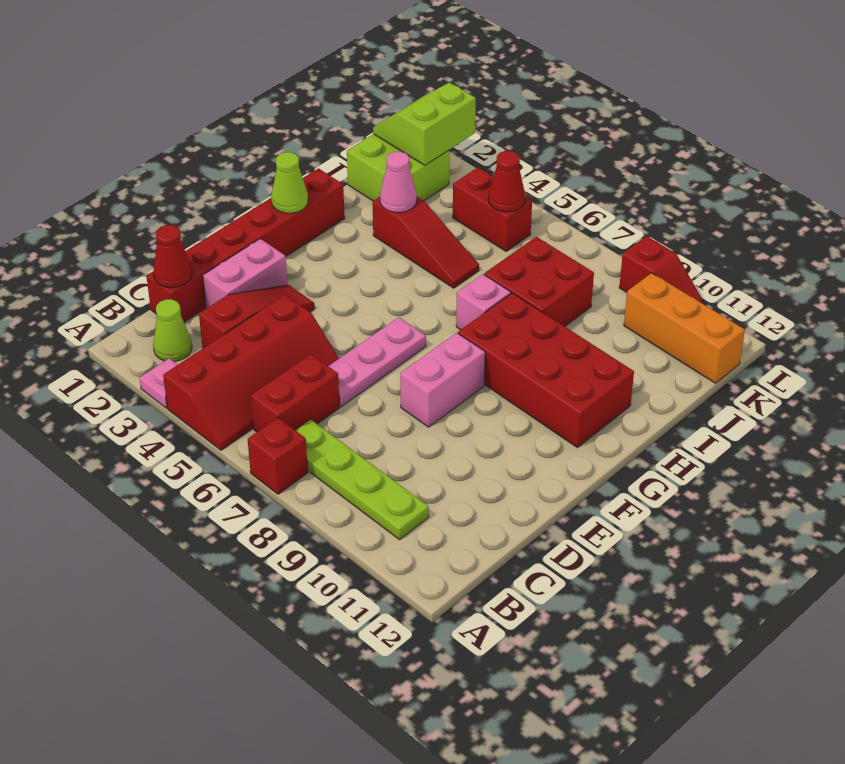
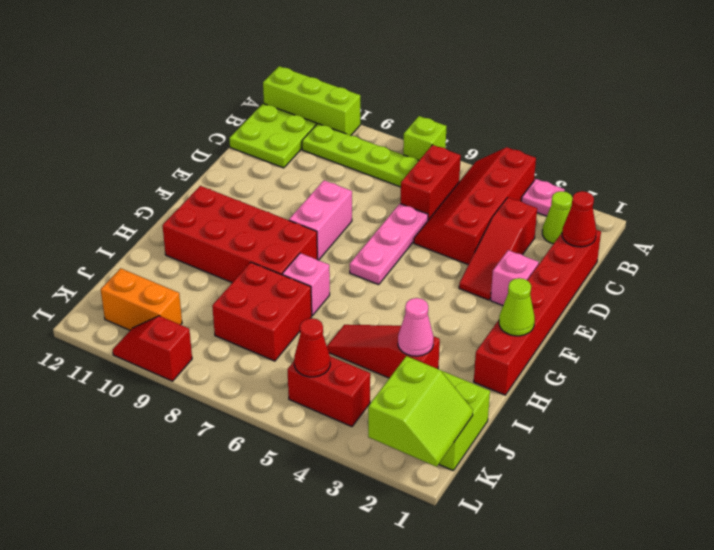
red brick A7 level 1 -> lime brick A7 level 1
none -> lime brick A10:A12 level 1
none -> lime plate B11:C12 level 1
pink brick D2:E2 level 1 -> pink brick E2 level 1
orange brick K10:K12 level 1 -> orange brick K10:K11 level 1

